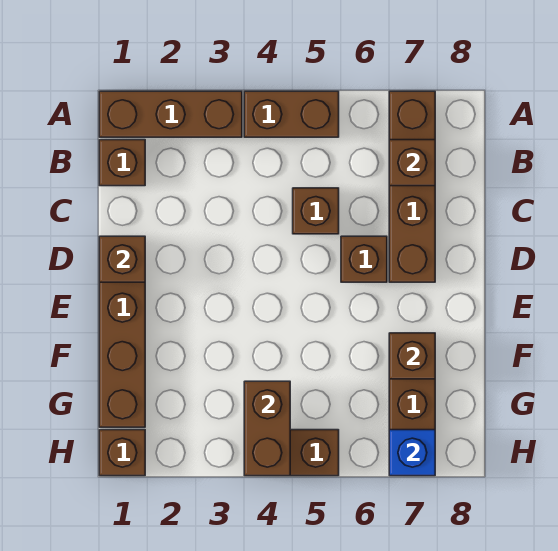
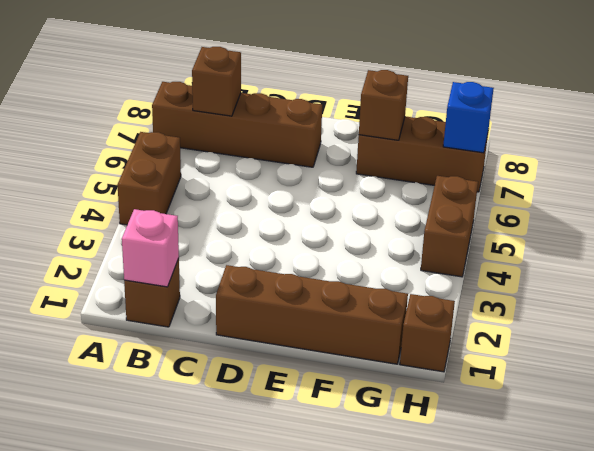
brown brick A1:A3 level 1 -> none
none -> pink brick B1 level 2
brown brick C5 level 1 -> none
brown brick D1 level 2 -> none
brown brick D6 level 1 -> none
brown brick G4:H4 level 2 -> none

